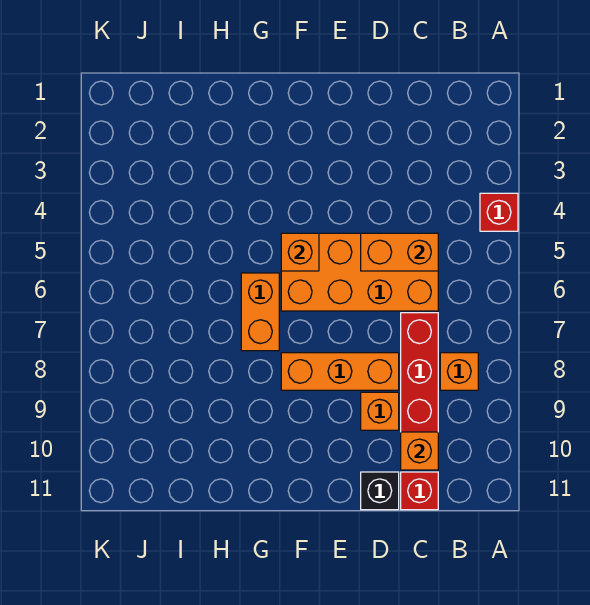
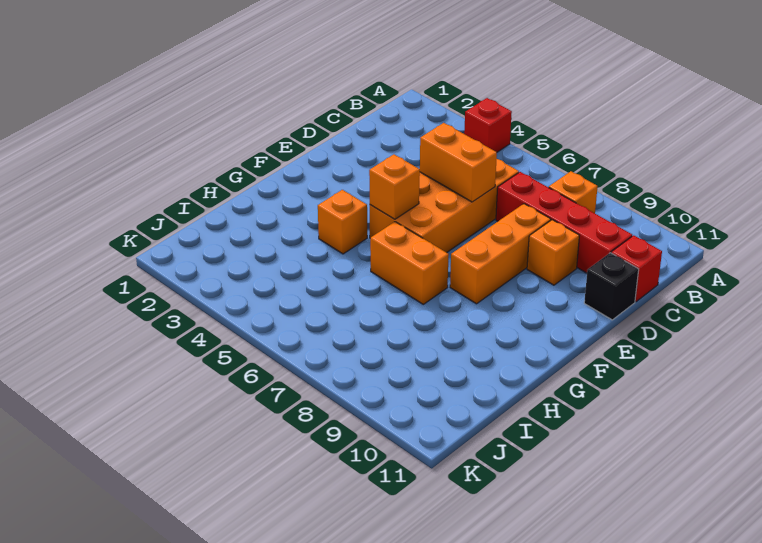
orange brick C5:D5 level 2 -> orange brick D5:D6 level 2
orange brick C10 level 2 -> orange brick G4 level 1

